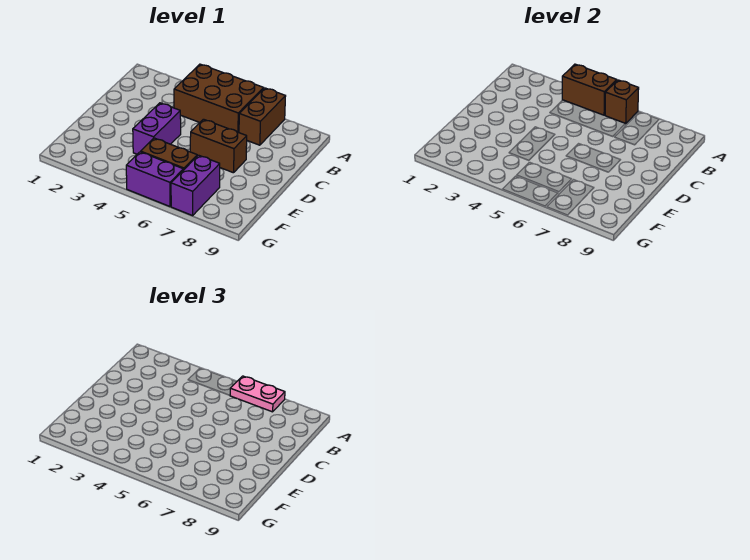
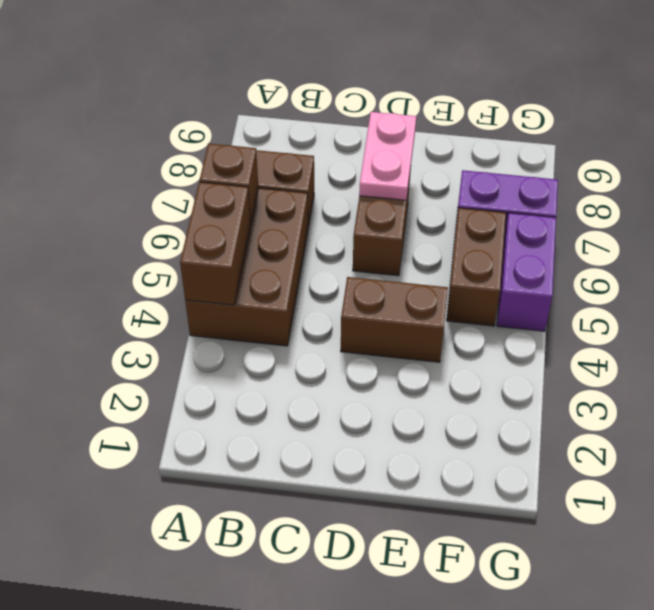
pink plate A6:A7 level 3 -> pink plate D7:D8 level 2
purple brick D4:E4 level 1 -> brown brick D4:E4 level 1

